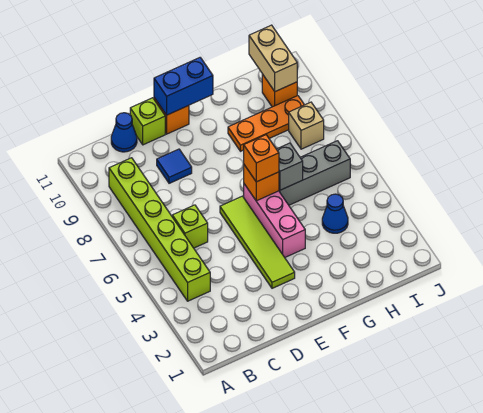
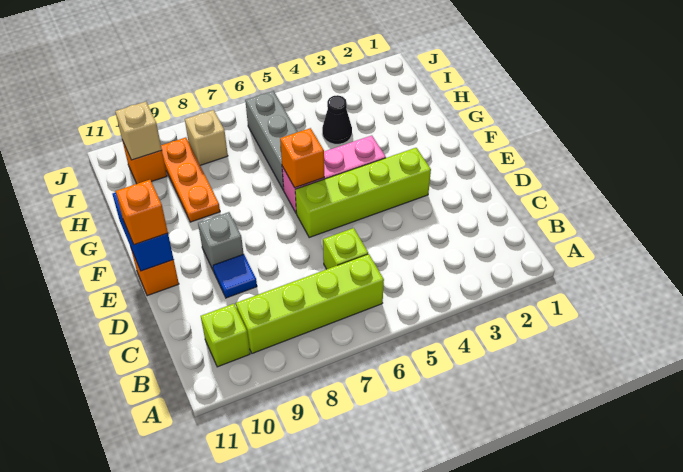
lime brick B4:B9 level 1 -> lime brick B6:B9 level 1
blue cone C11 level 1 -> none
lime brick D11 level 1 -> lime brick B10 level 1
lime tile E3:E6 level 1 -> lime brick E3:E6 level 1
orange brick F6 level 3 -> orange brick E11 level 3
grey brick G6 level 2 -> grey brick E9 level 1
blue cone H4 level 1 -> black cone H4 level 1
tan brick I10:I11 level 2 -> tan brick I10 level 2

